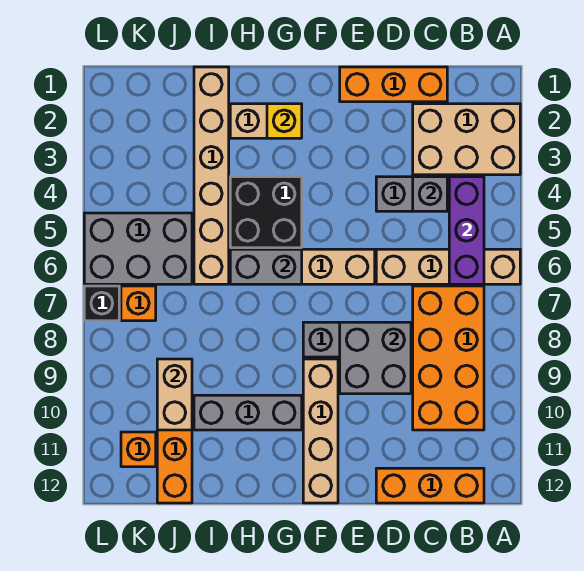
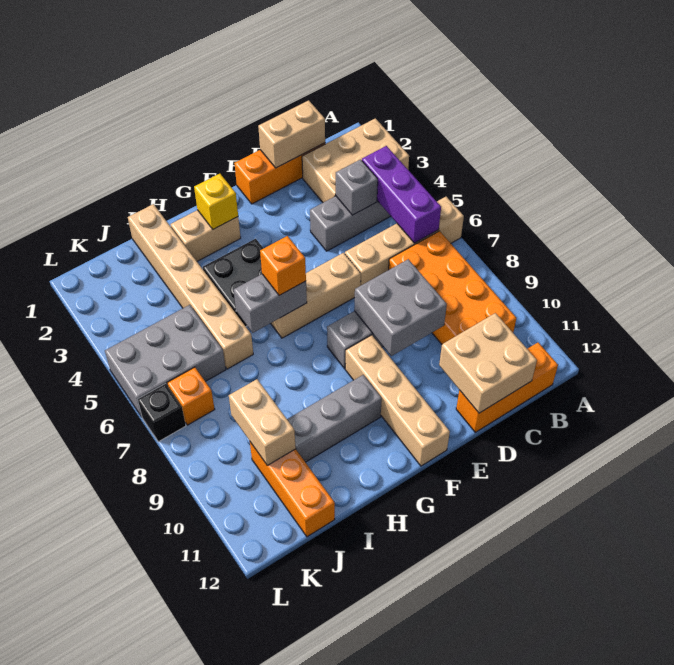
none -> tan brick C1:D1 level 2
none -> tan brick C11:D12 level 2
orange brick K11 level 1 -> orange brick G6 level 3

